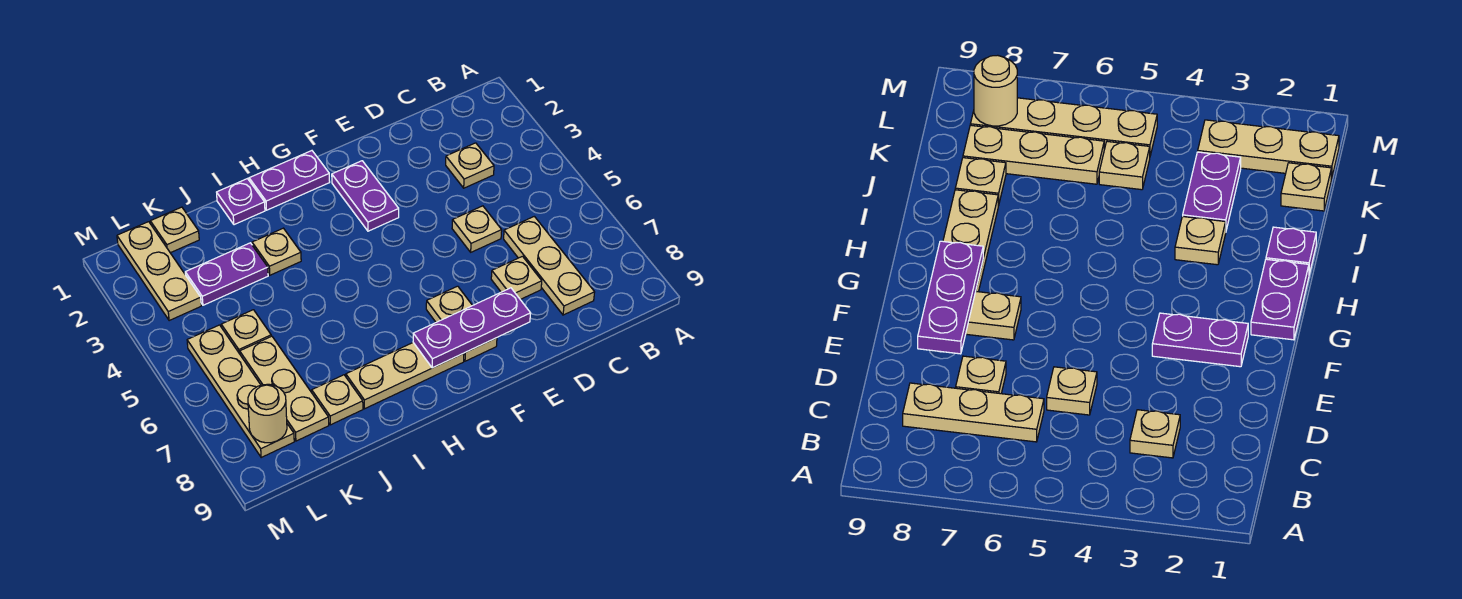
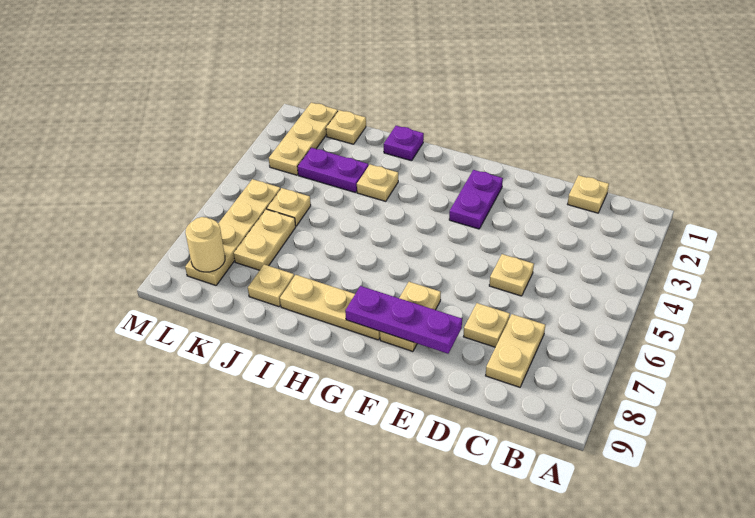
tan plate C3 level 1 -> tan plate C1 level 1
tan plate C6:C8 level 1 -> tan plate C7:C8 level 1
purple plate G1:H1 level 1 -> none
tan plate K6:K8 level 1 -> tan plate K6:K7 level 1

